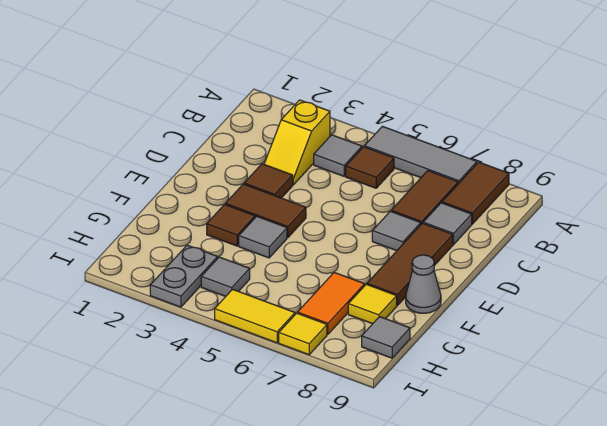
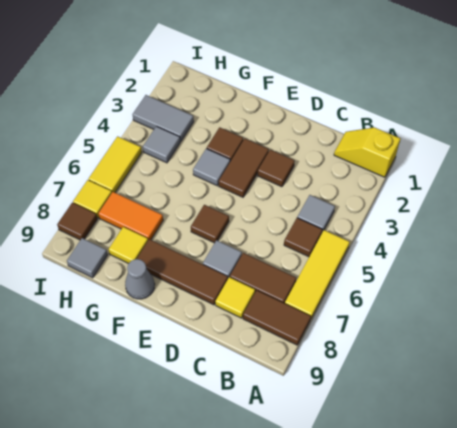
grey tile A5:A7 level 1 -> yellow tile A5:A7 level 1
yellow slope B3:C3 level 1 top B -> yellow slope A1:B1 level 1 top A
grey tile C8 level 1 -> yellow tile C8 level 1
none -> brown tile E6 level 1
grey plate H3:I3 level 1 -> grey tile H3:I3 level 1
none -> brown tile I8 level 1

